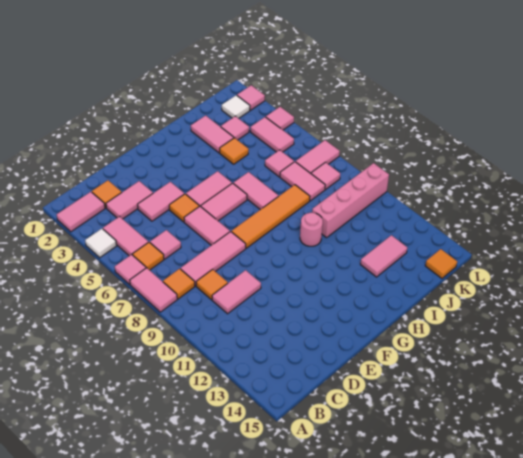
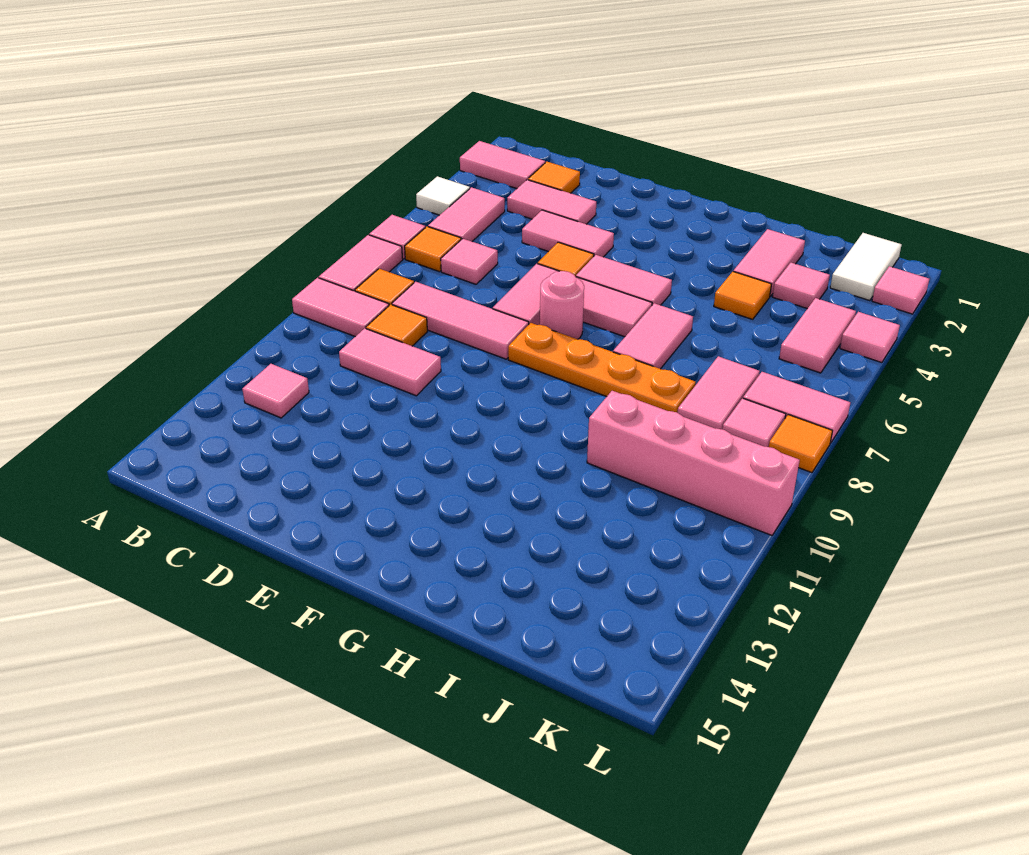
orange tile F8:I8 level 1 -> orange plate F8:I8 level 1
pink round brick H10 level 1 -> pink round brick F7 level 1
pink tile I13:J13 level 1 -> pink tile A9:B9 level 1
pink tile J6 level 1 -> pink tile B12 level 1
white tile K2 level 1 -> white tile K1:K2 level 1
orange tile K15 level 1 -> orange tile L8 level 1

